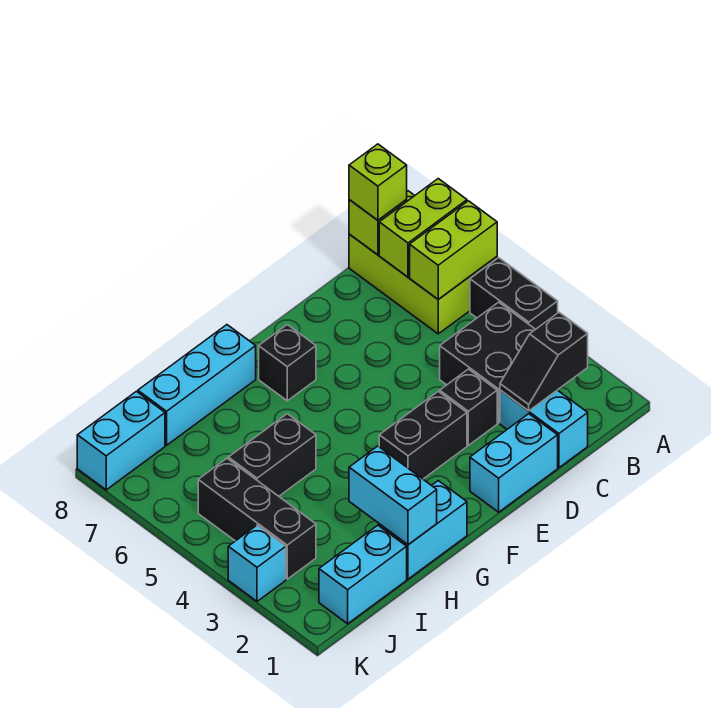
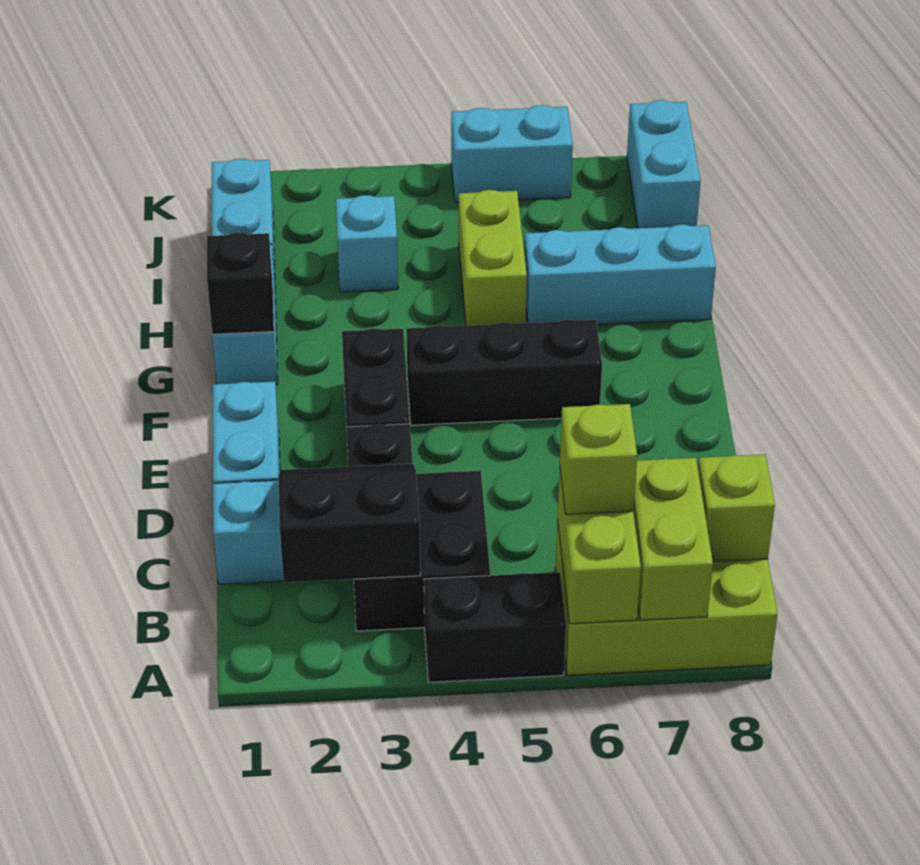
black slope B2:C2 level 2 top B -> black slope B2:C3 level 2 top B
lime brick B8 level 3 -> lime brick B6 level 3
black brick F7 level 1 -> black brick G1 level 2
cyan brick G8:I8 level 1 -> cyan brick H6:H8 level 1
cyan brick H1:H2 level 2 -> cyan brick K5:K6 level 1
black brick H5:I5 level 1 -> lime brick H5:I5 level 1
black brick J3:J5 level 1 -> black brick F4:F6 level 1
cyan brick K3 level 1 -> cyan brick I3 level 1

